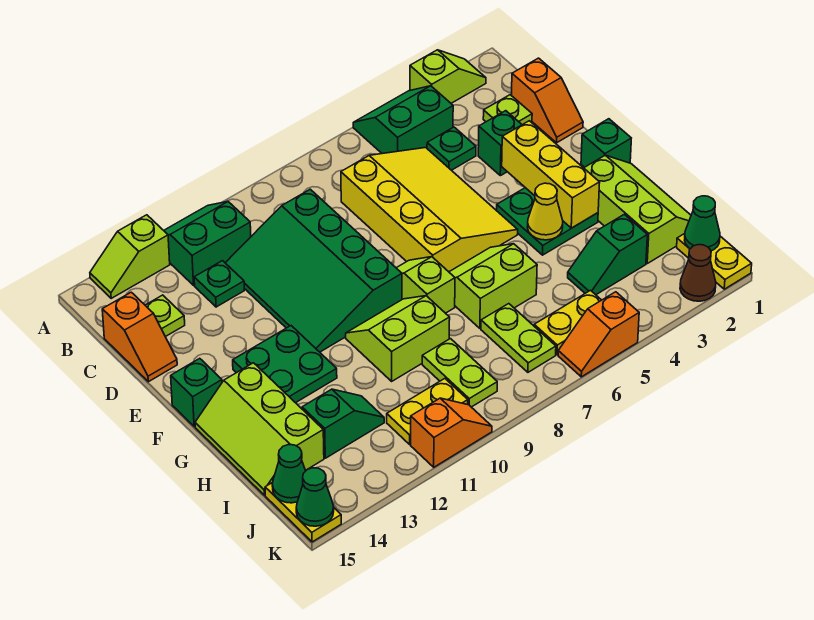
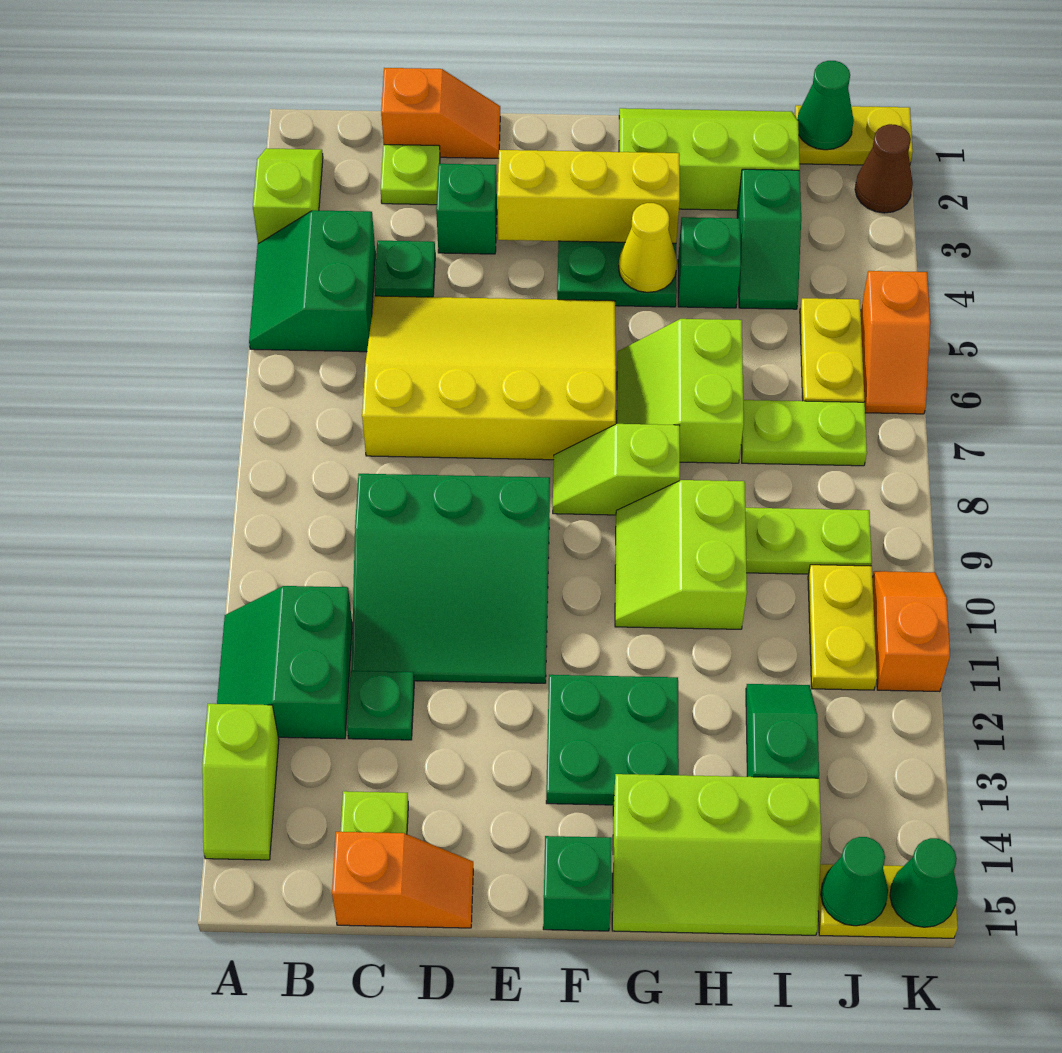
green slope C9:F11 level 1 top 9 -> green slope C9:E11 level 1 top 9
green brick F1 level 1 -> green brick H4 level 1

